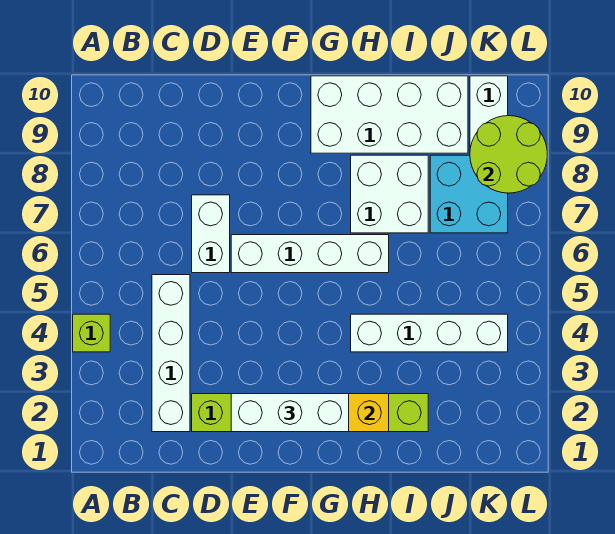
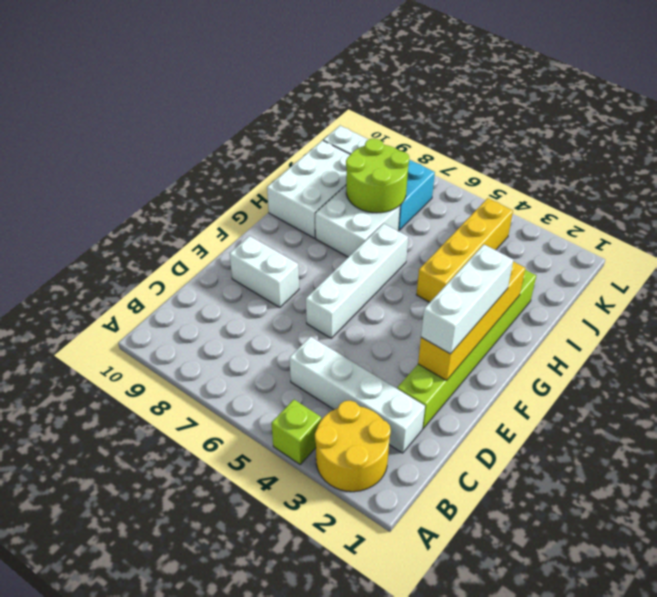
none -> yellow round brick A2:B3 level 1
white brick D6:D7 level 1 -> white brick E8:E9 level 1
white brick G9:J10 level 1 -> white brick H9:J10 level 1
white brick H4:K4 level 1 -> yellow brick H4:K4 level 1
lime round brick K8:L9 level 2 -> lime round brick I7:J8 level 2

